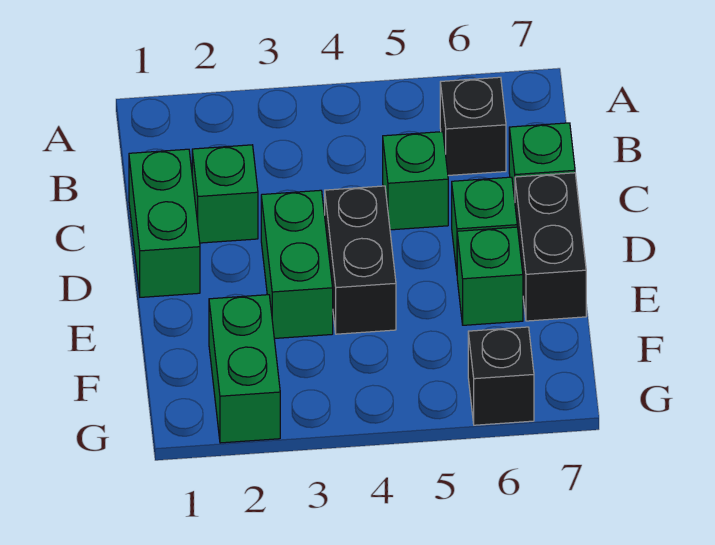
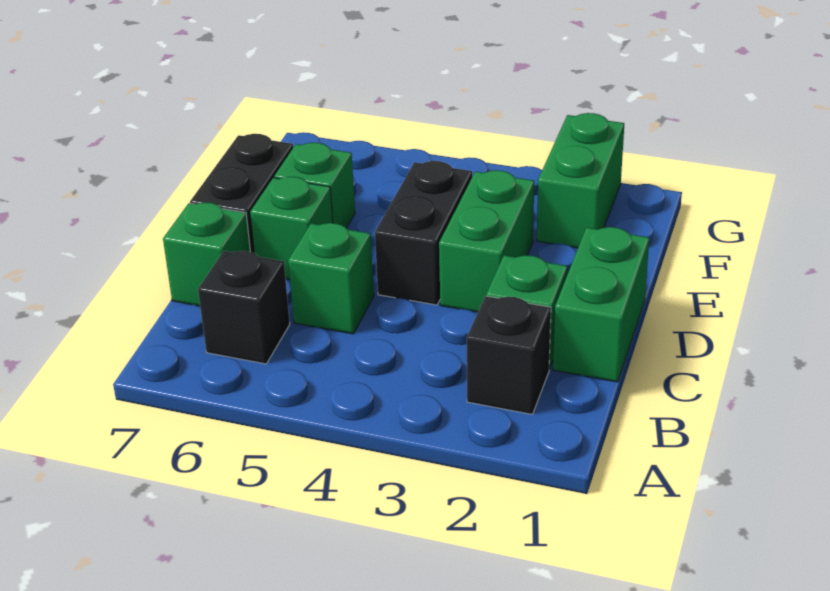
black brick G6 level 1 -> black brick B2 level 1

